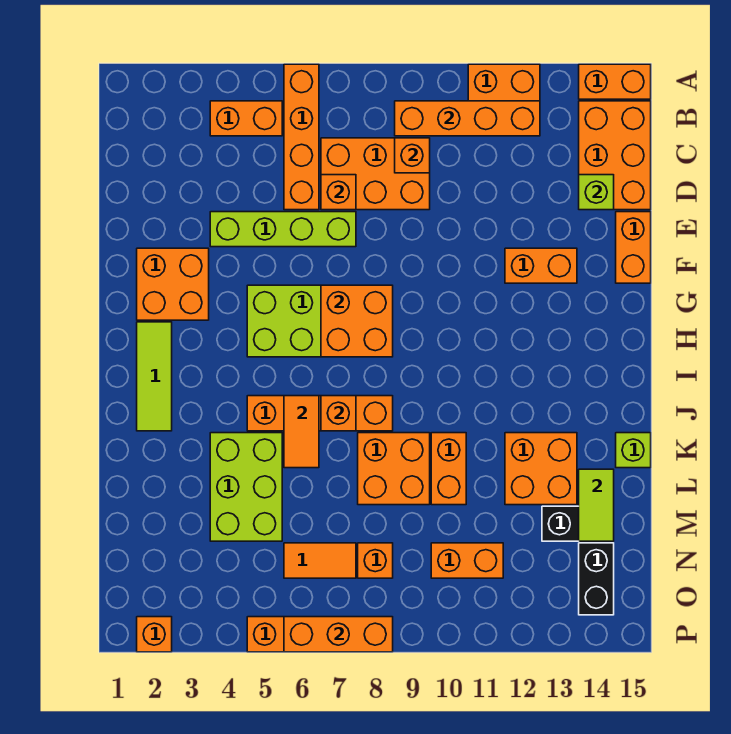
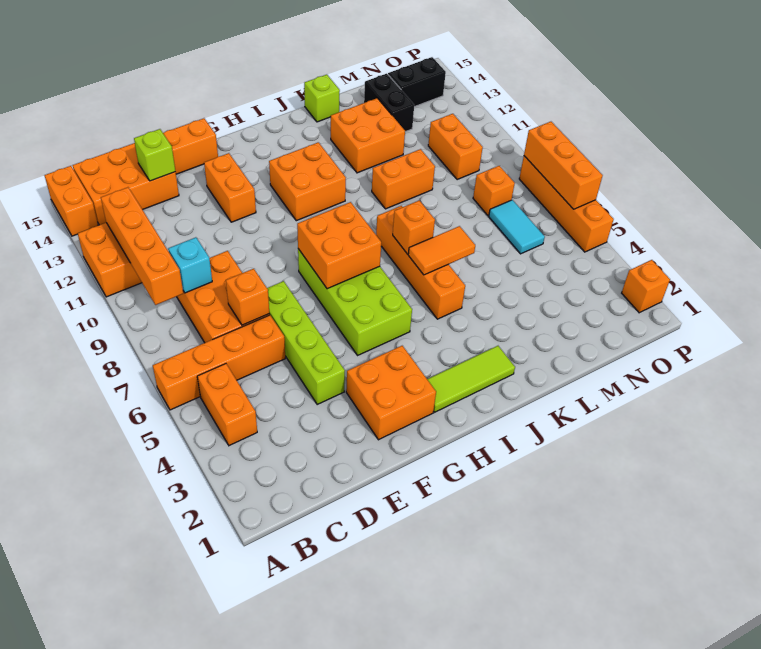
orange brick C9 level 2 -> cyan brick C9 level 2
lime brick K4:M5 level 1 -> none
orange brick K8:L9 level 1 -> orange brick H11:I12 level 1
lime tile L14:M14 level 2 -> none
orange tile N6:N7 level 1 -> cyan tile N6:N7 level 1

